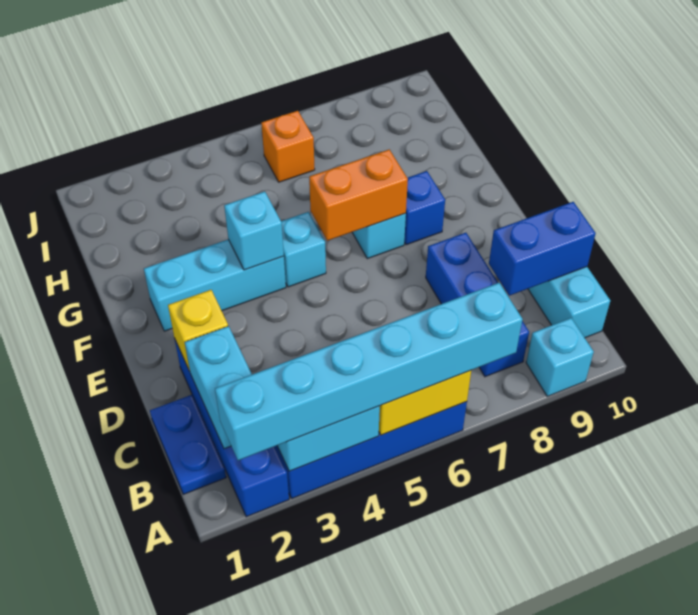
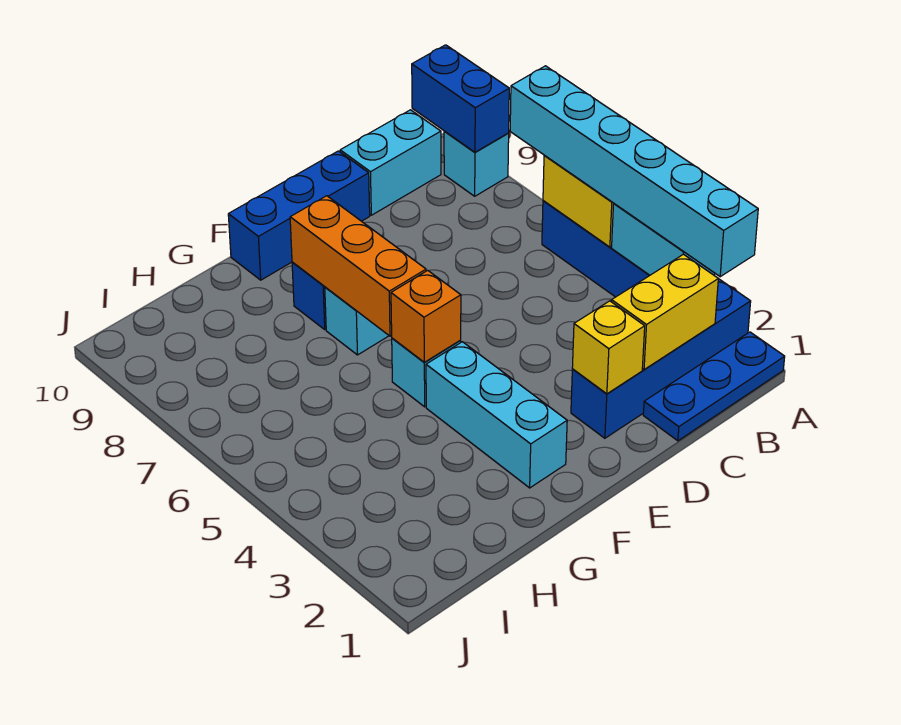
blue plate B1:C1 level 1 -> blue plate A1:C1 level 1
cyan brick B2:C2 level 2 -> yellow brick B2:C2 level 2
blue brick B8:D8 level 1 -> blue brick D10:F10 level 1
blue brick C9:C10 level 2 -> blue brick A9:A10 level 2
cyan brick F4 level 2 -> none
orange brick F6:F7 level 2 -> orange brick F6:F8 level 2
orange brick I6 level 1 -> orange brick F5 level 2

